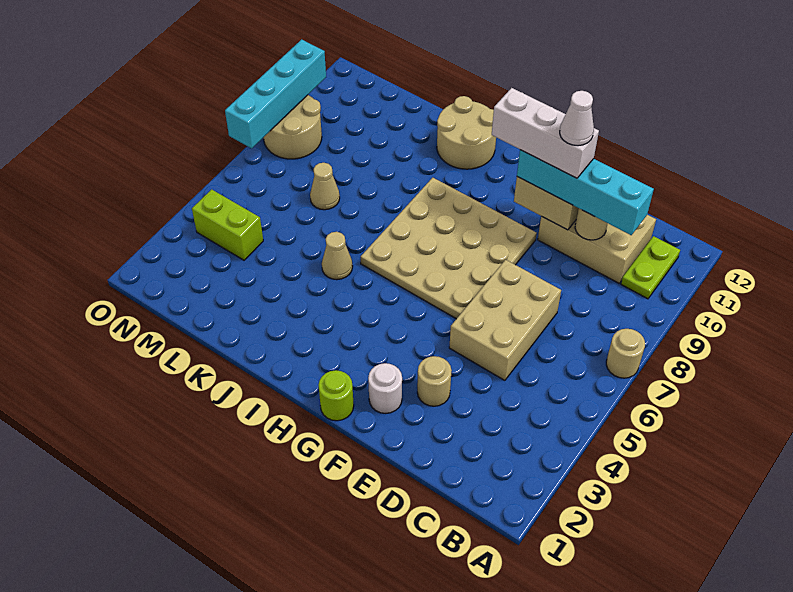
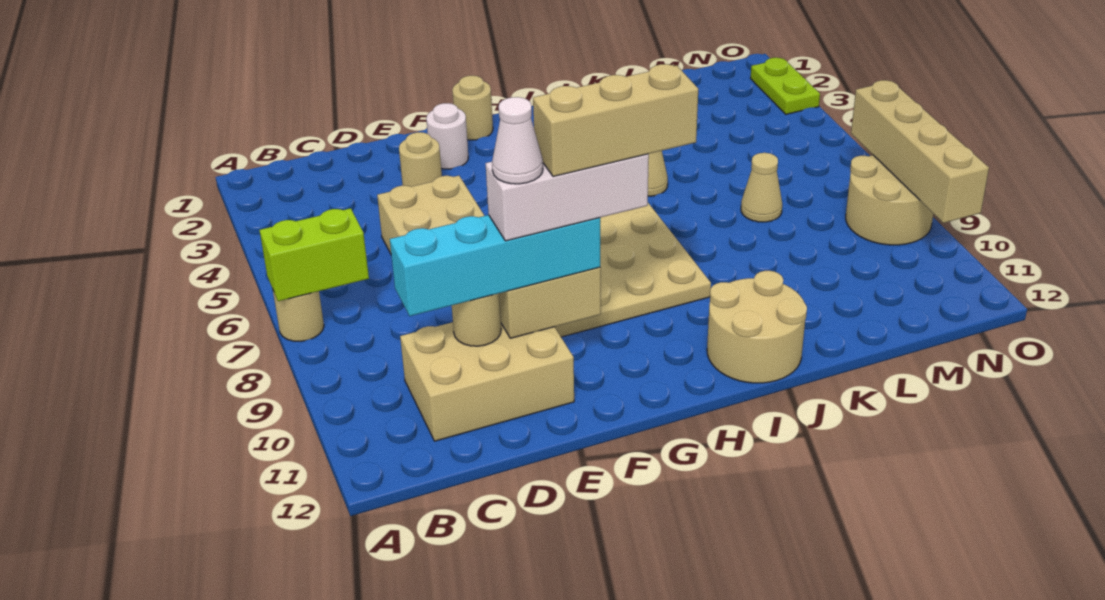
lime plate B10:B11 level 1 -> lime plate O2:O3 level 1
none -> tan brick F10:H10 level 5
lime round brick G1 level 1 -> tan round brick G1 level 1
lime brick M4:N4 level 1 -> lime brick A7:B7 level 2
cyan brick O7:O10 level 2 -> tan brick O7:O10 level 2

